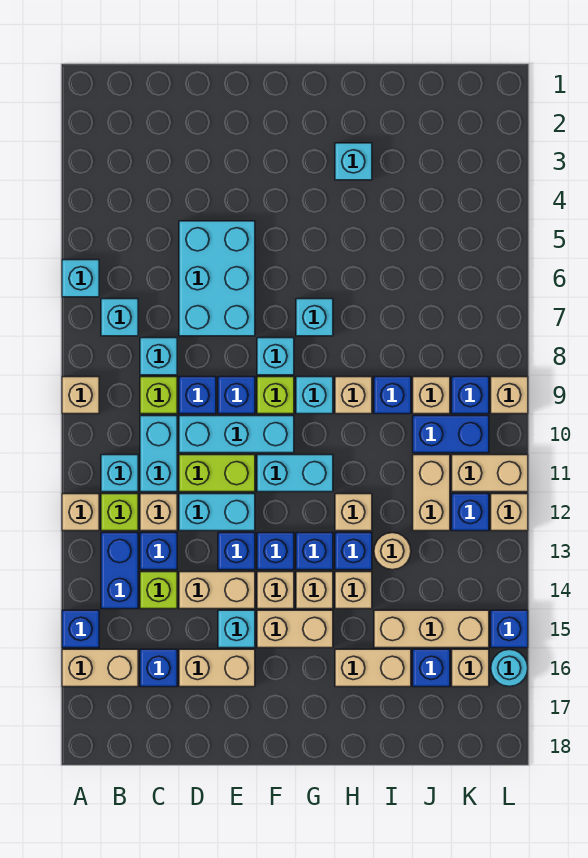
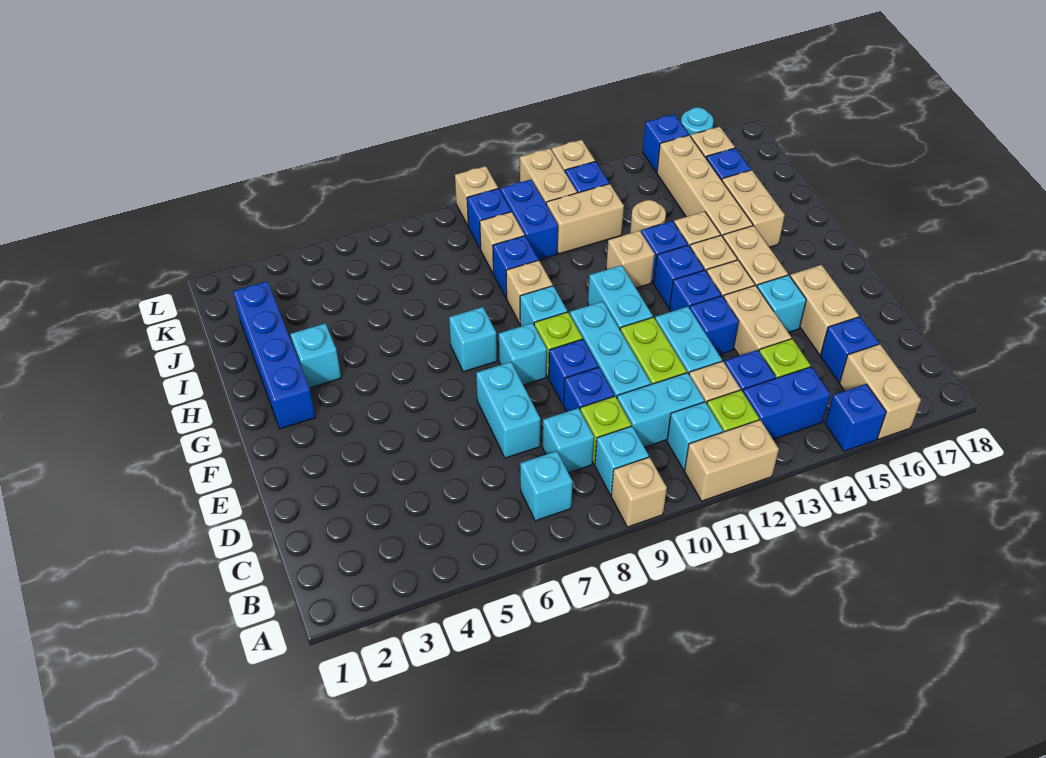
cyan brick A6 level 1 -> cyan brick B9 level 1
tan brick A12 level 1 -> tan brick A11:A12 level 1
cyan brick D5:E7 level 1 -> cyan brick D7:E7 level 1
none -> blue brick G2:J2 level 1
tan brick I15:K15 level 1 -> tan brick H15:K15 level 1

